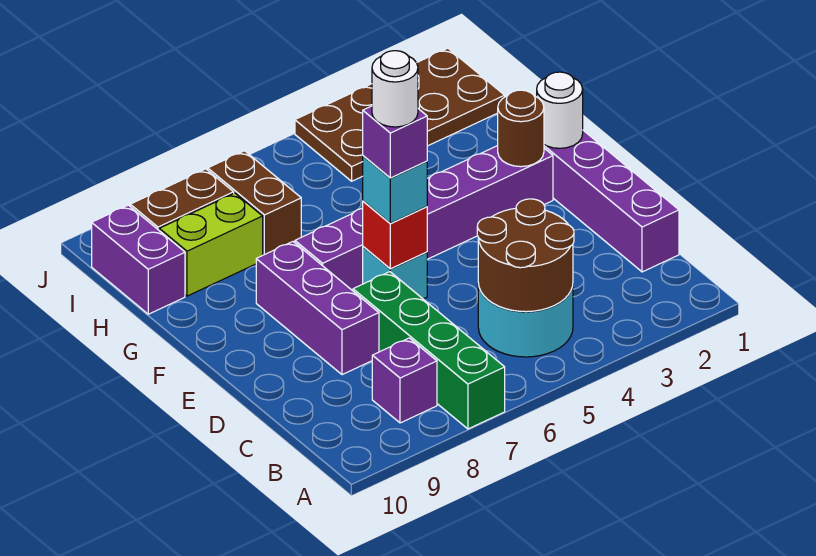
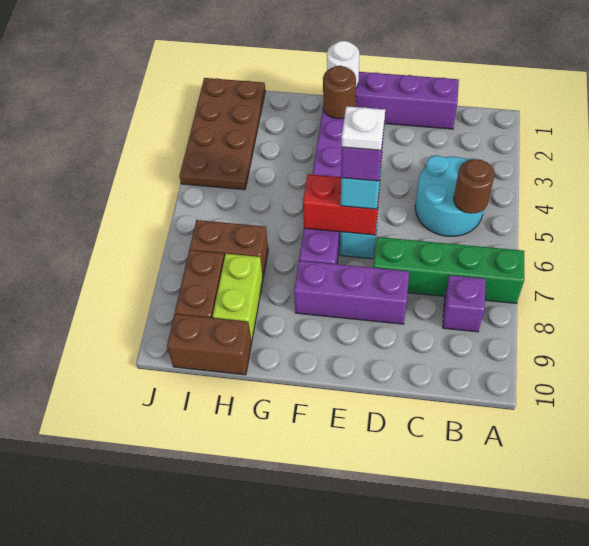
brown round brick B4:C5 level 2 -> brown round brick B5 level 2
red brick E6 level 2 -> red brick E6:F6 level 2
white round brick E6 level 5 -> white plate E6 level 5
purple brick H10:I10 level 1 -> brown brick H10:I10 level 1

